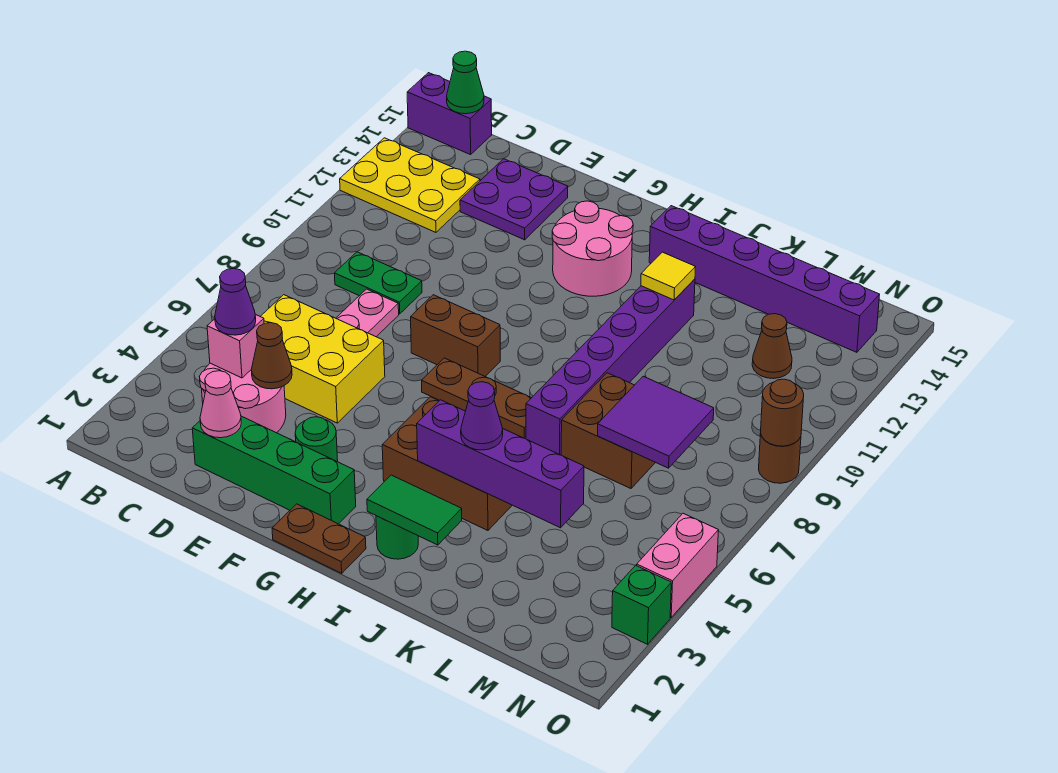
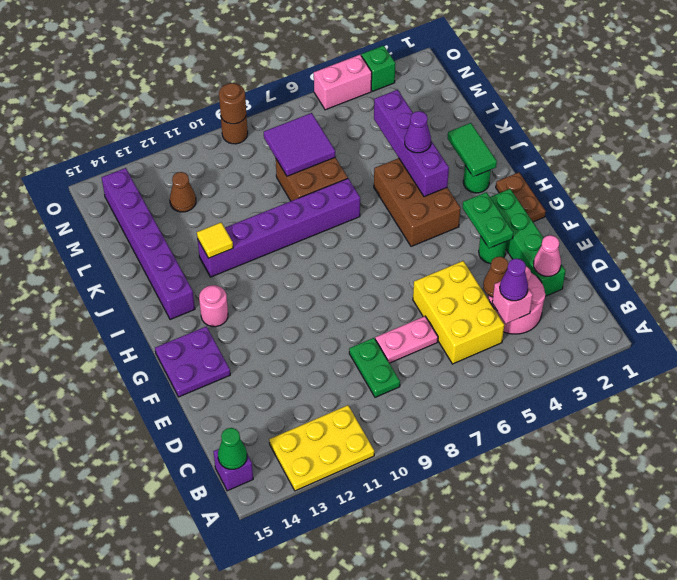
yellow plate A12:C13 level 1 -> yellow plate A11:B13 level 1
purple brick A15:B15 level 1 -> purple brick B15 level 1
purple plate D13:E14 level 1 -> purple plate F14:G15 level 1
none -> green plate F3:G3 level 2
brown brick F8:G8 level 1 -> none
brown plate G7:I7 level 1 -> none
pink round brick G12:H13 level 1 -> pink round brick H13 level 1

